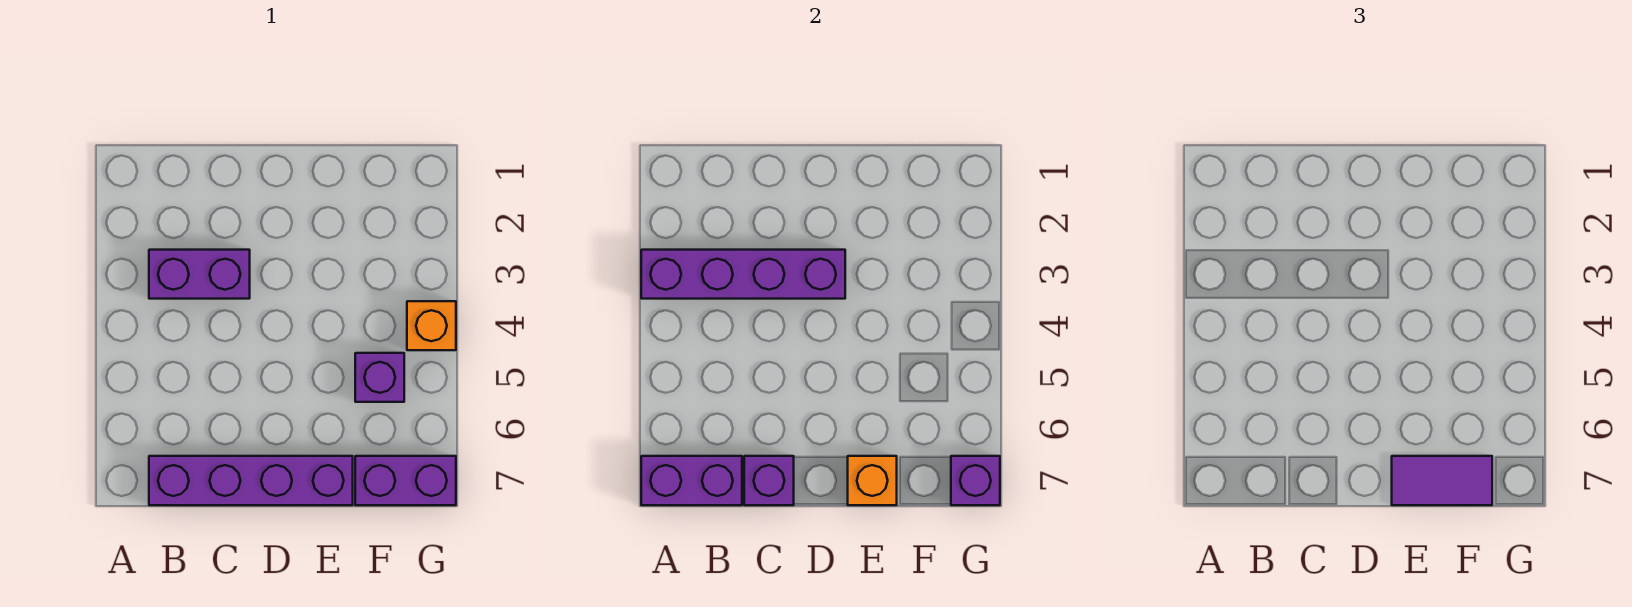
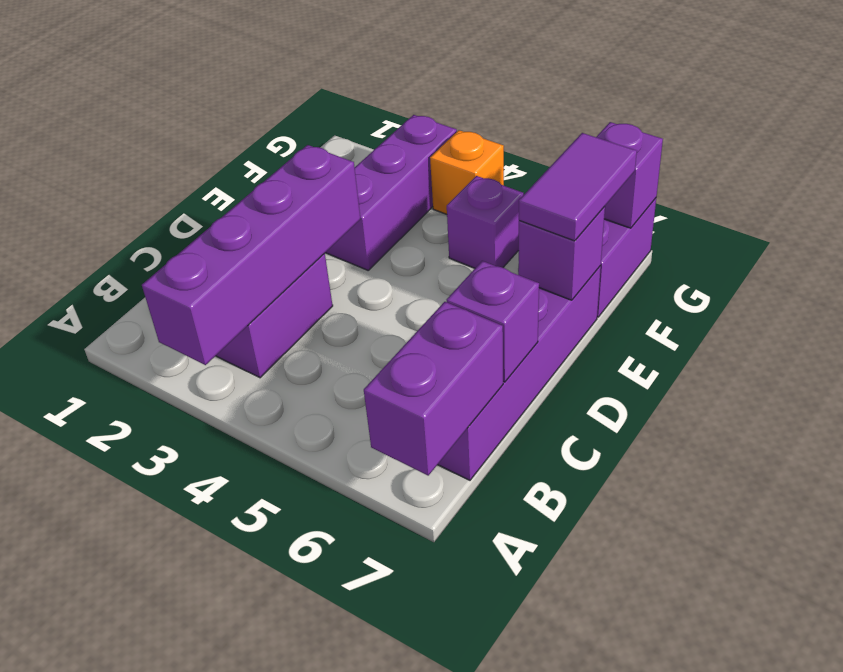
none -> purple brick E3:G3 level 1
orange brick E7 level 2 -> purple brick E7 level 2

